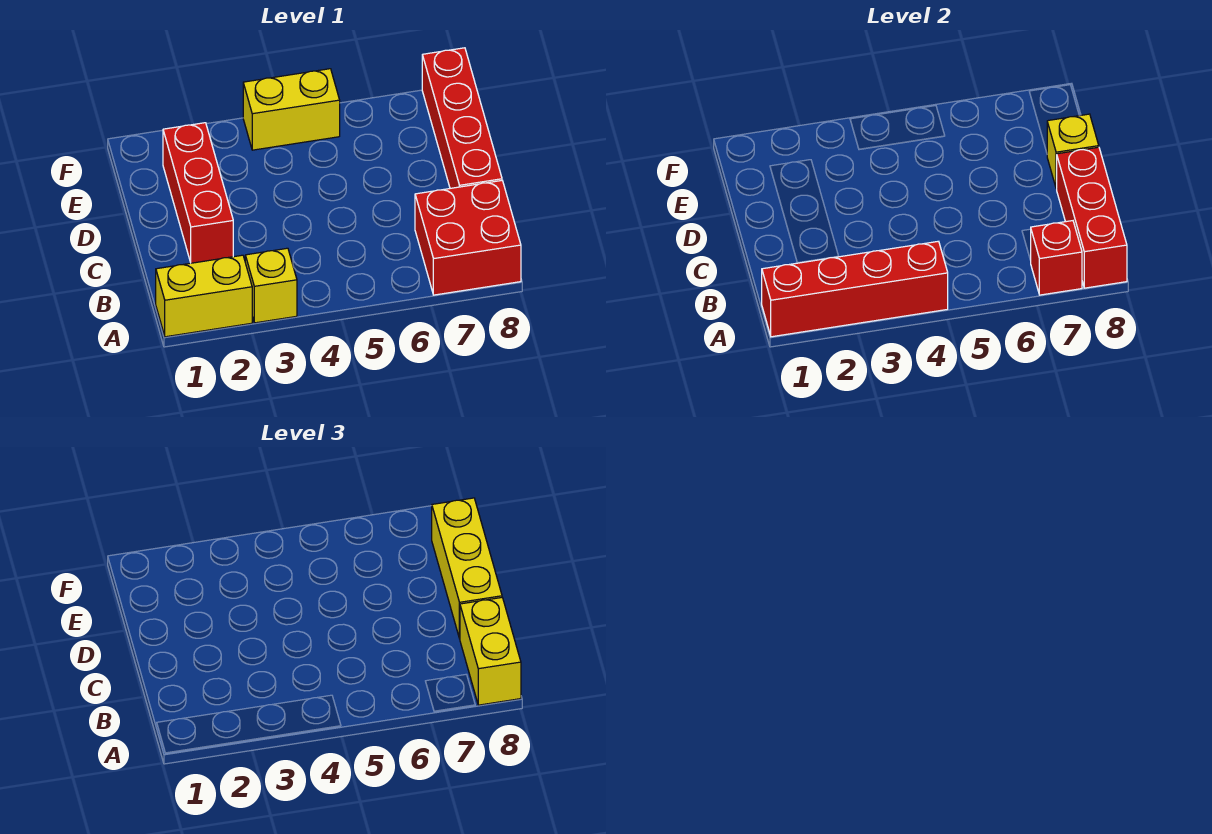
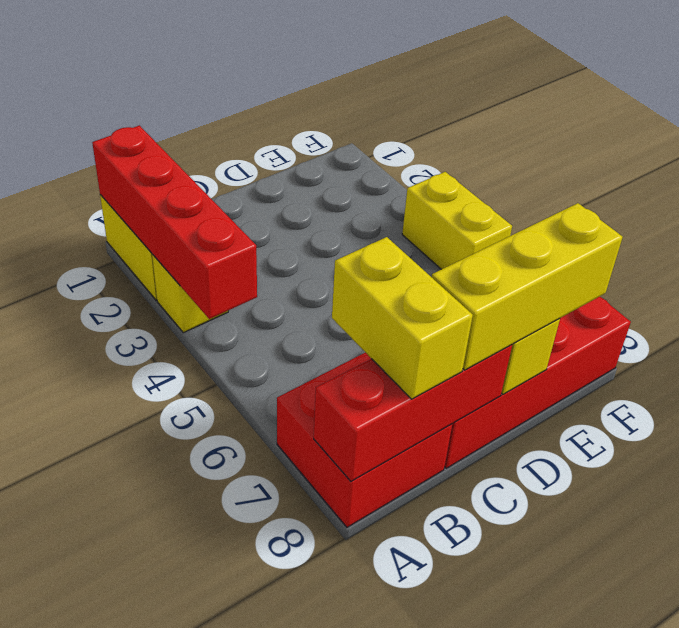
red brick A7 level 2 -> none
yellow brick A8:B8 level 3 -> yellow brick B7:B8 level 3
red brick C2:E2 level 1 -> none

